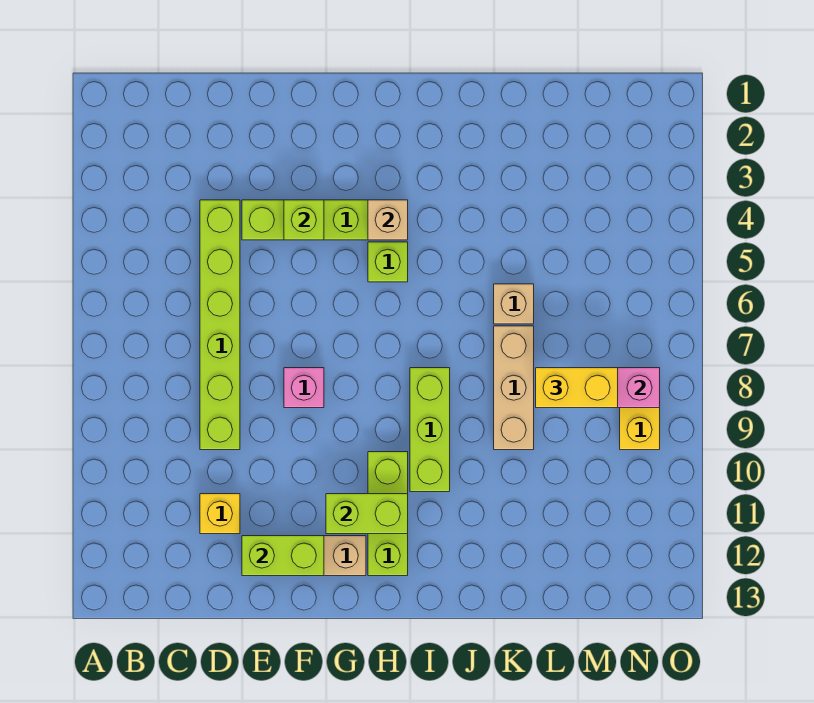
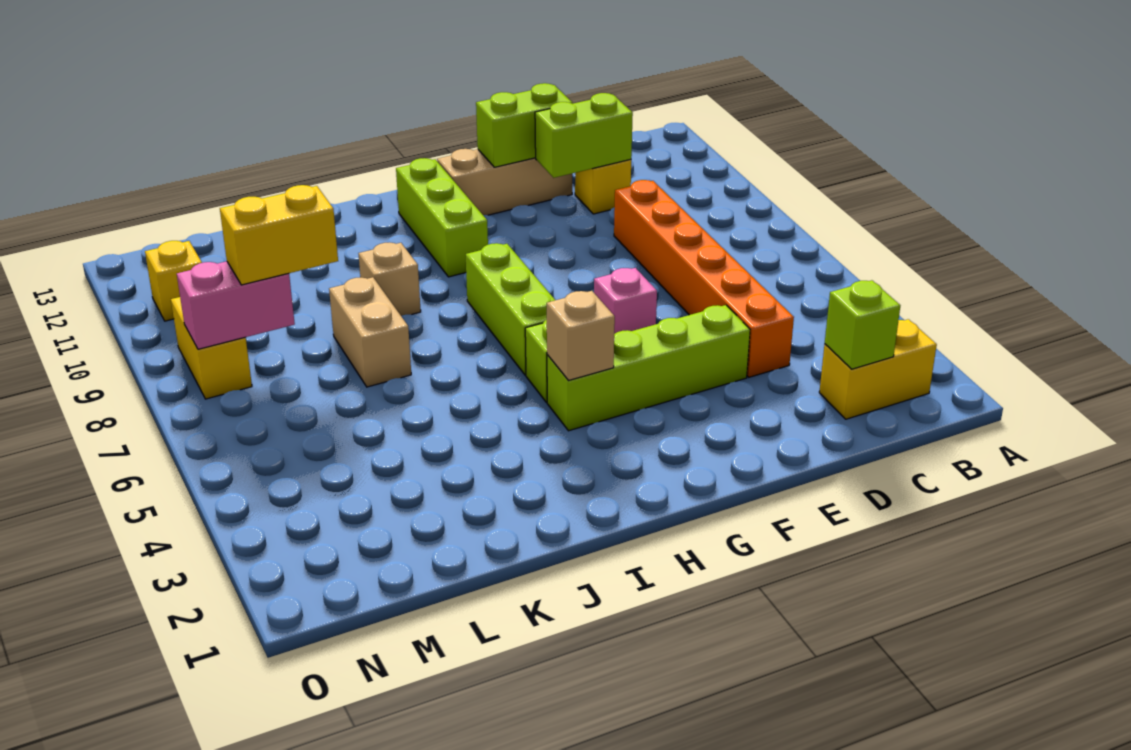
none -> yellow brick B2:C2 level 1
lime brick D4:D9 level 1 -> orange brick D4:D9 level 1
lime brick F4 level 2 -> lime brick C2 level 2
pink brick F8 level 1 -> pink brick F6 level 1
lime brick G11:H11 level 2 -> lime brick D11:E11 level 2
lime brick I8:I10 level 1 -> lime brick H6:H8 level 1
tan brick K6 level 1 -> tan brick J9 level 1
tan brick K7:K9 level 1 -> tan brick K7:K8 level 1
none -> yellow brick N11 level 1

